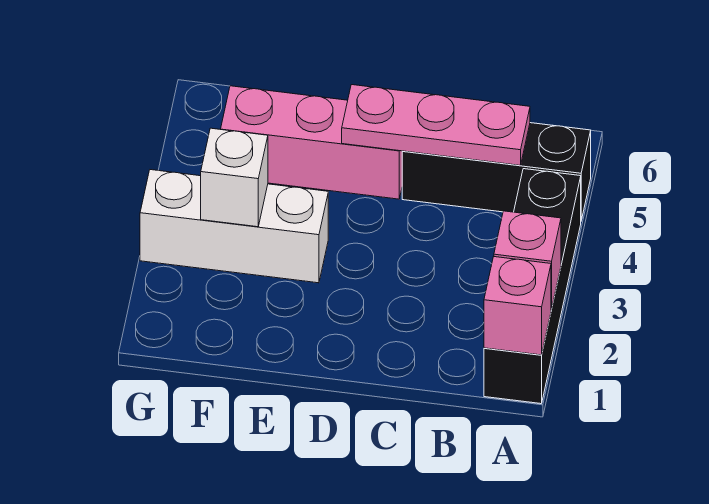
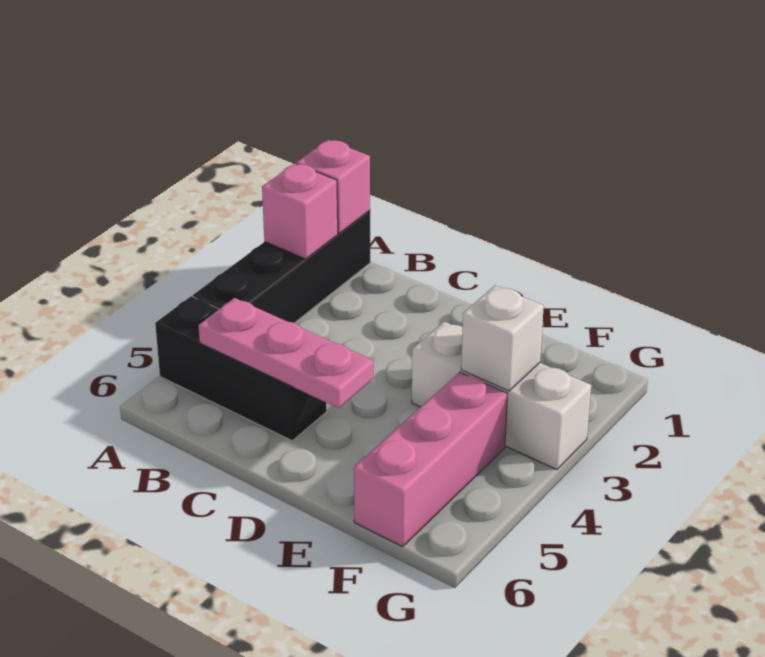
pink brick D5:F5 level 1 -> pink brick F4:F6 level 1

